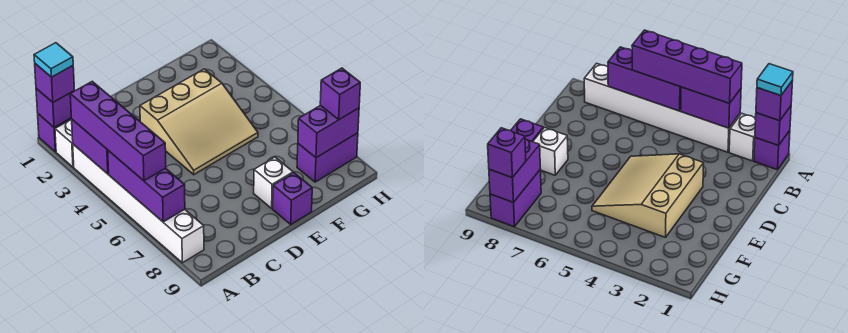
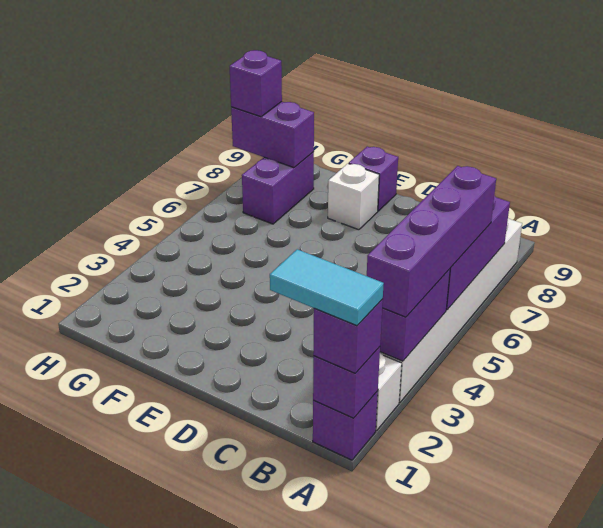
cyan tile A1 level 4 -> cyan tile A1:B1 level 4
tan slope D3:F5 level 1 top 3 -> none
purple brick G8:H8 level 1 -> purple brick G7:G8 level 1

